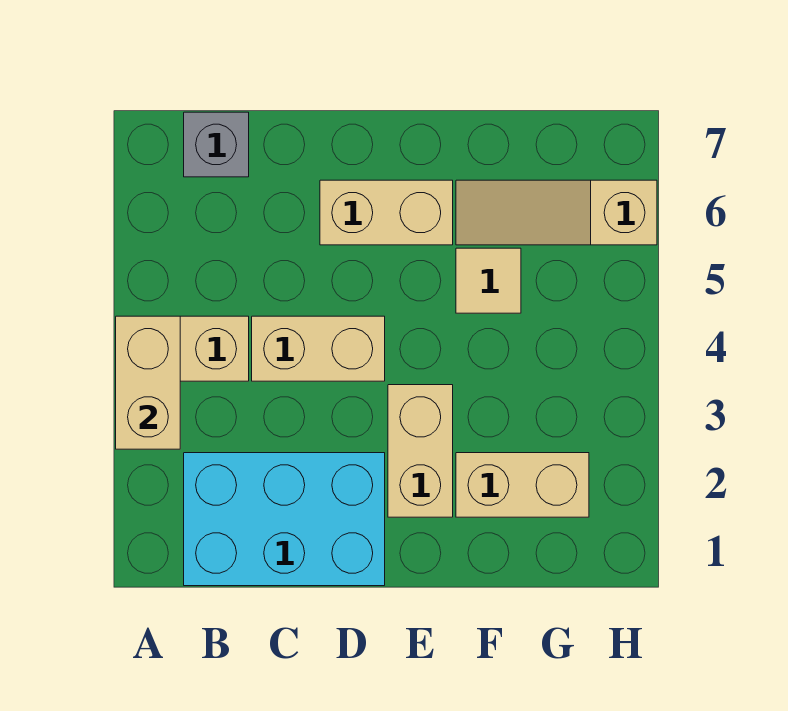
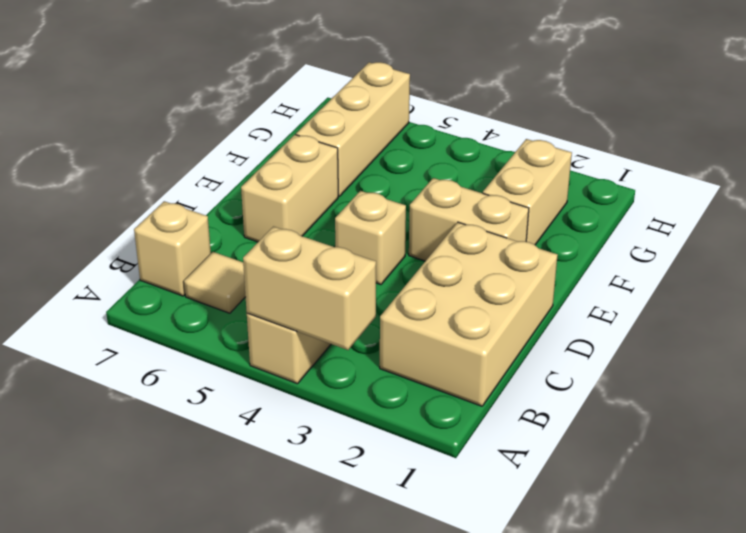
cyan brick B1:D2 level 1 -> tan brick B1:D2 level 1
grey brick B7 level 1 -> tan brick B7 level 1
tan brick C4:D4 level 1 -> tan brick D4 level 1
tan tile F5 level 1 -> tan tile B6 level 1
tan slope F6:H6 level 1 top H -> tan brick F6:H6 level 1

